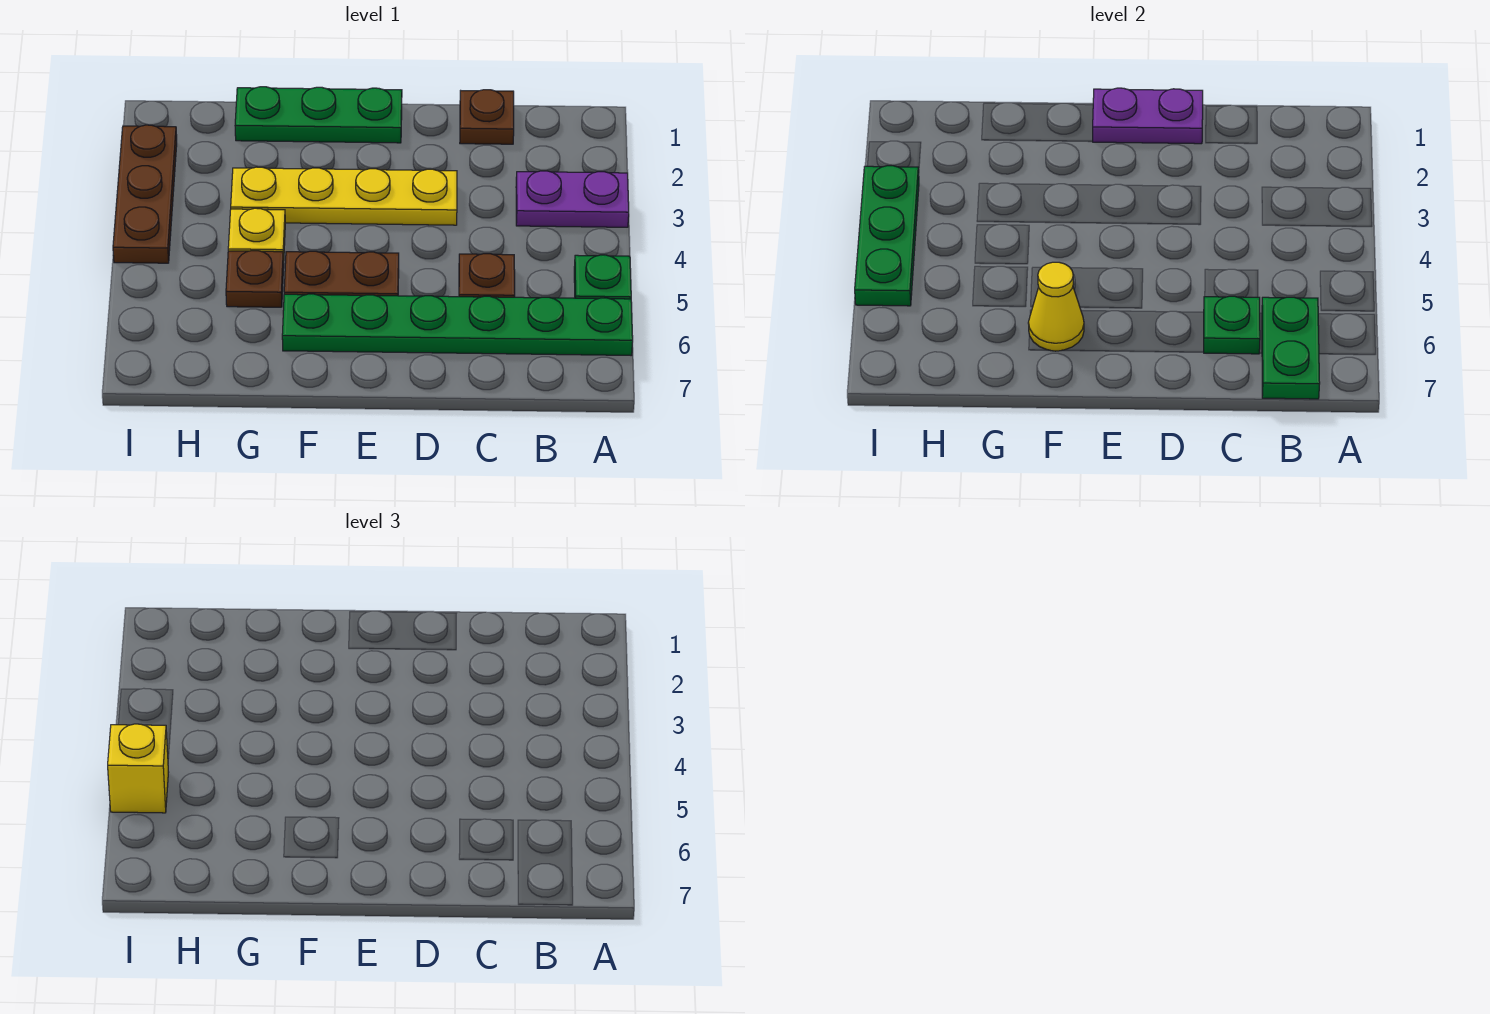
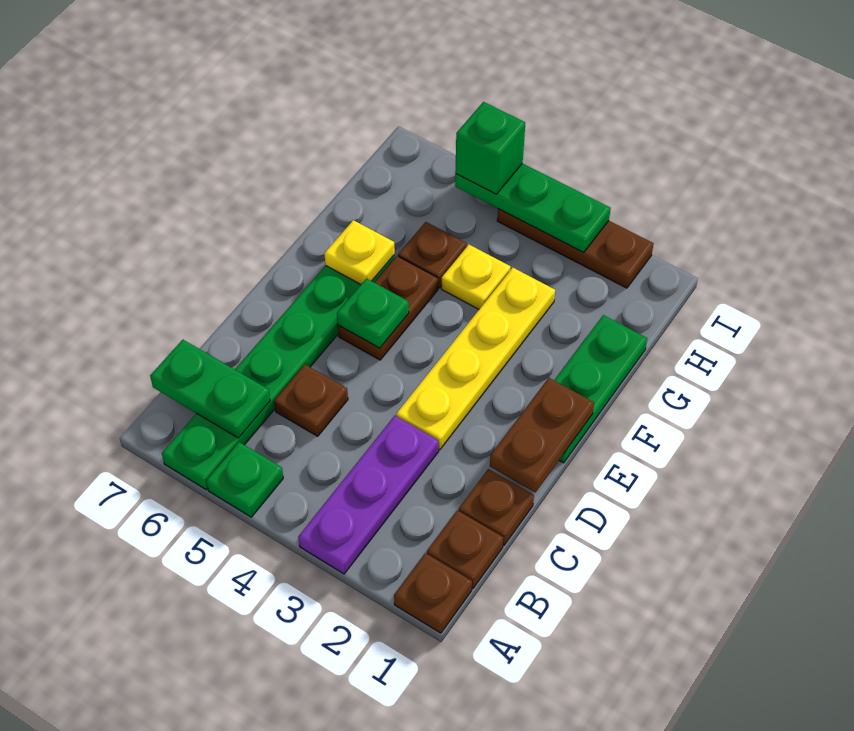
none -> brown plate A1 level 1
purple plate A3:B3 level 1 -> purple plate A3:C3 level 1
none -> brown plate B1 level 1
green plate C6 level 2 -> green plate E5 level 2
purple plate D1:E1 level 2 -> brown plate D1:E1 level 2
yellow cone F6 level 2 -> yellow plate F6 level 2
yellow brick I5 level 3 -> green brick I5 level 3

